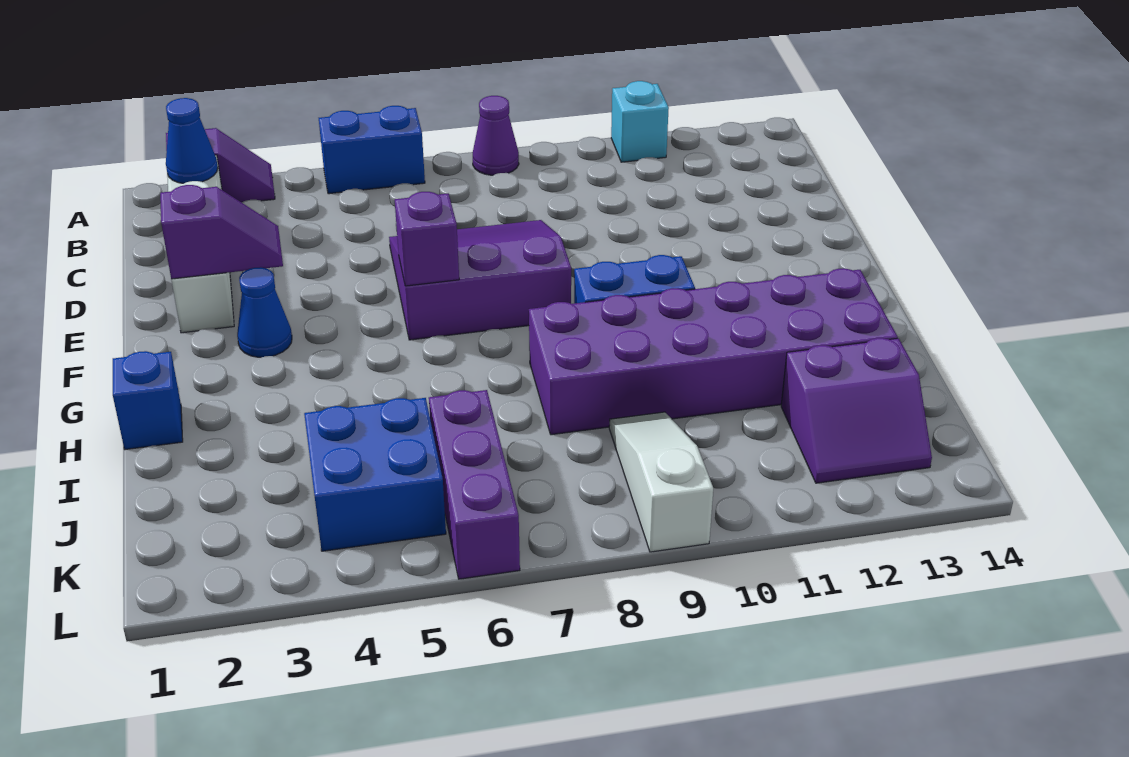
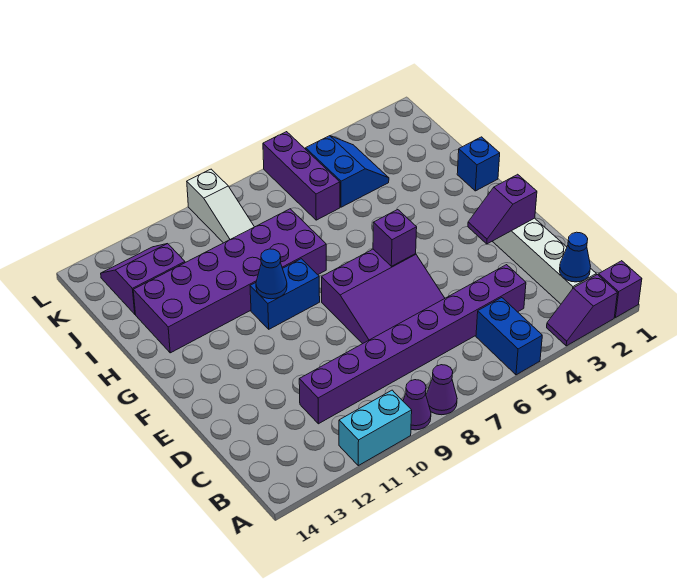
none -> purple brick A1 level 1
blue brick A5:A6 level 1 -> blue brick A5:B5 level 1
none -> purple cone A9 level 1
cyan brick A11 level 1 -> cyan brick A10:A11 level 1
none -> purple brick C4:C11 level 1
blue cone F3 level 1 -> blue cone G10 level 2
blue brick J4:K5 level 1 -> blue slope J4:K5 level 1 top 5

